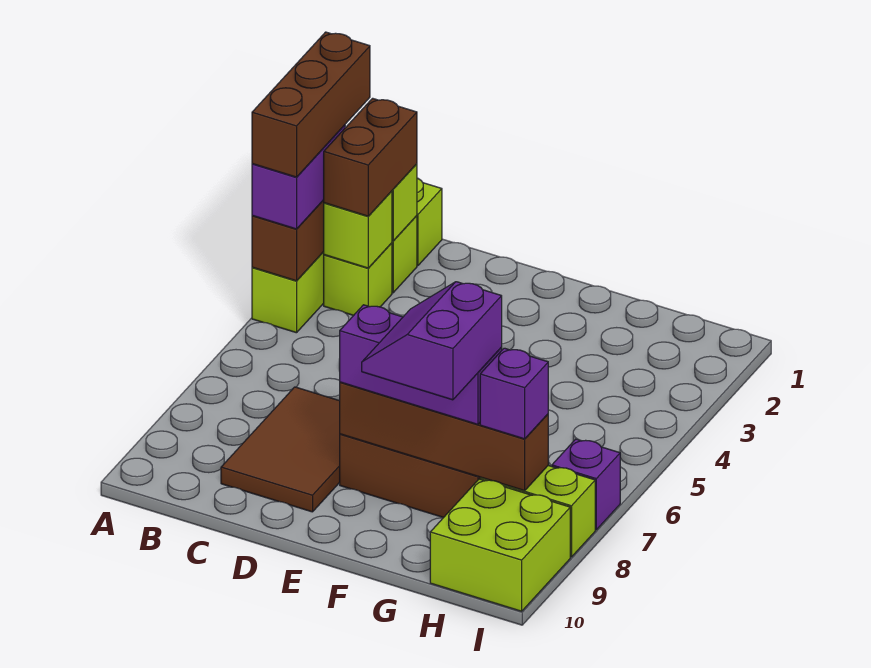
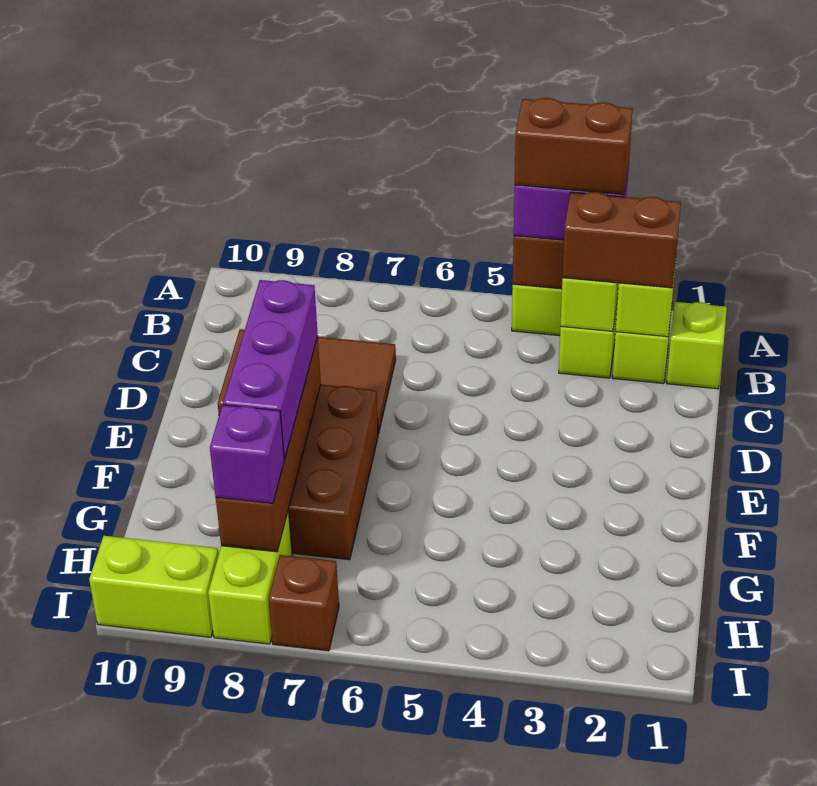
brown brick A2:A4 level 4 -> brown brick A3:A4 level 4
purple slope F8:G9 level 4 top G -> none
lime brick H9:I10 level 1 -> lime brick I9:I10 level 1
purple brick I7 level 1 -> brown brick I7 level 1

